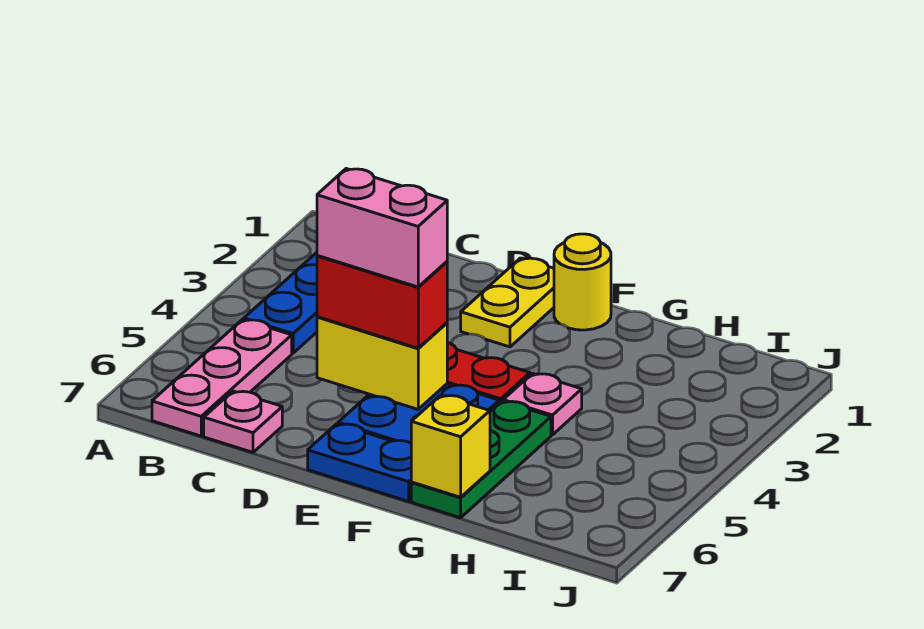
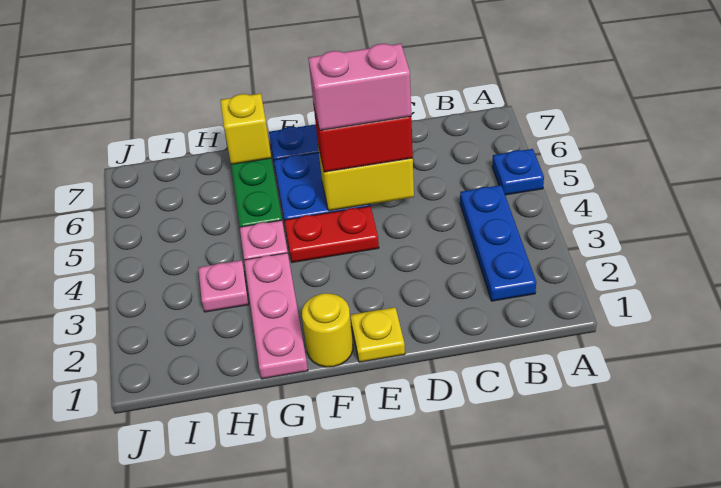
none -> blue plate A5 level 1
pink plate B5:B7 level 1 -> pink plate G1:G3 level 1
pink plate C7 level 1 -> pink plate H3 level 1
yellow plate E1:E2 level 1 -> yellow plate E1 level 1

